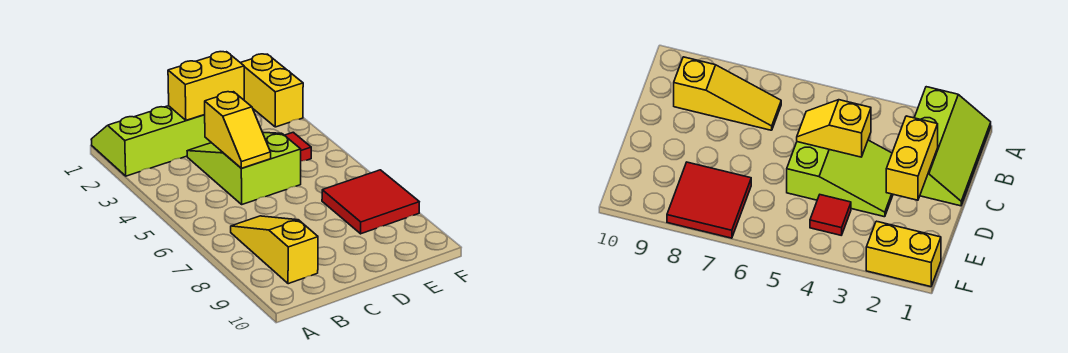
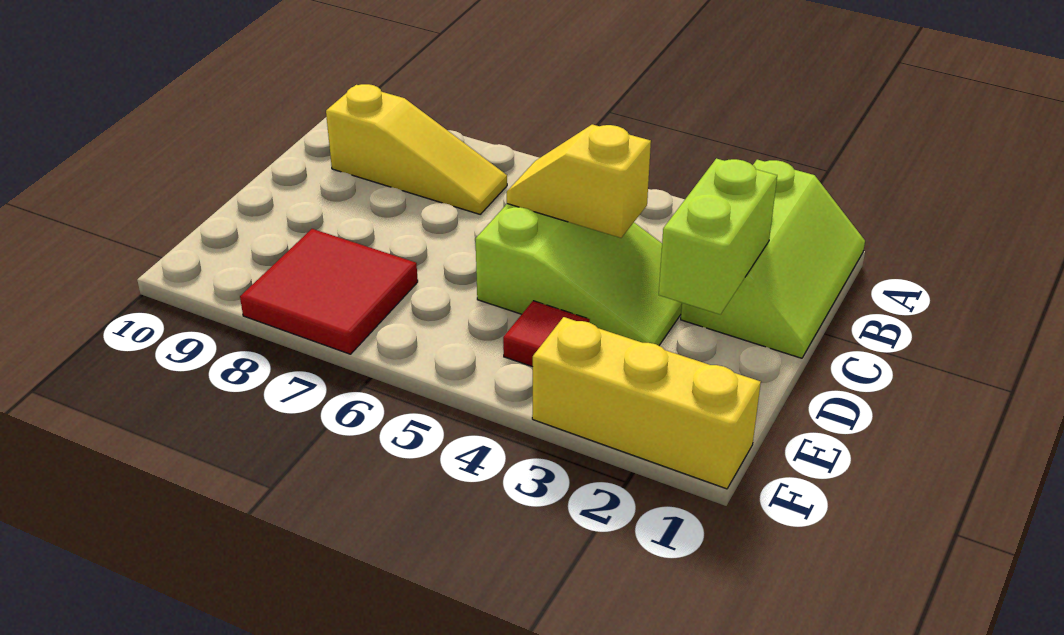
yellow brick C2:D2 level 2 -> lime brick C2:D2 level 2
yellow brick F1:F2 level 1 -> yellow brick F1:F3 level 1

